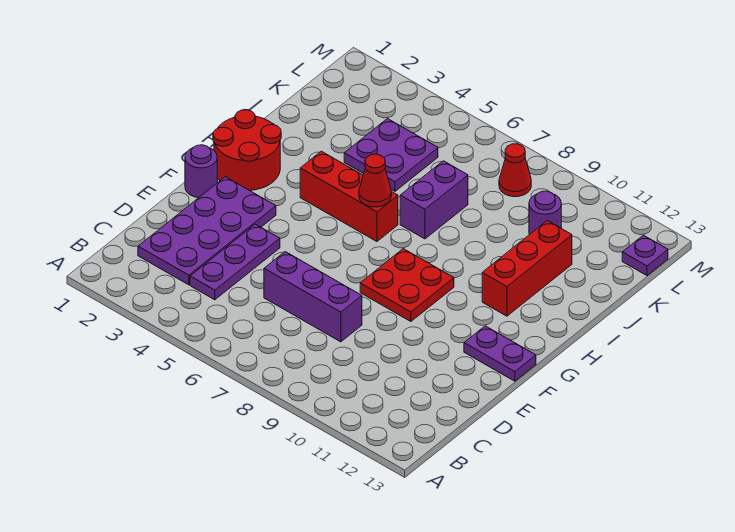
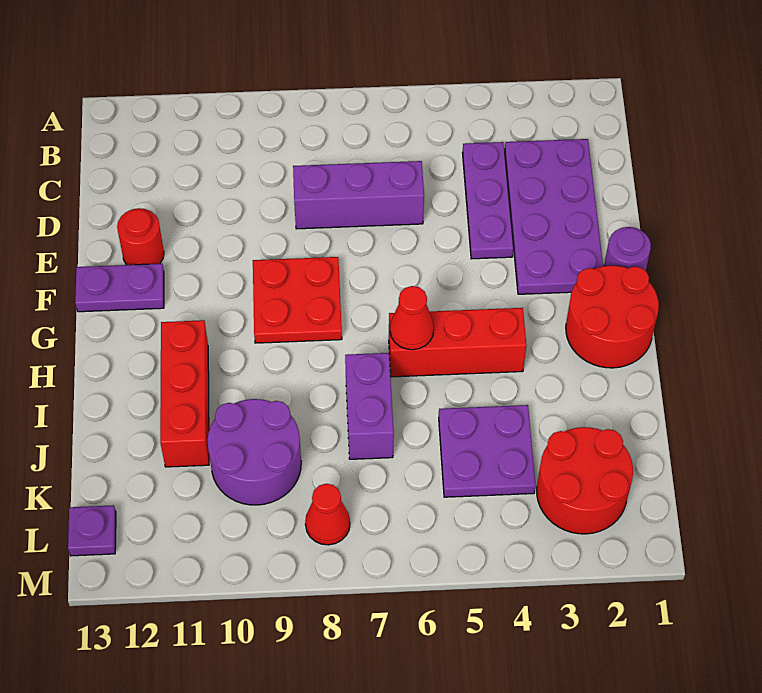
none -> red round brick E12 level 1
none -> red round brick K2:L3 level 1
purple round brick K10 level 1 -> purple round brick J9:K10 level 1

